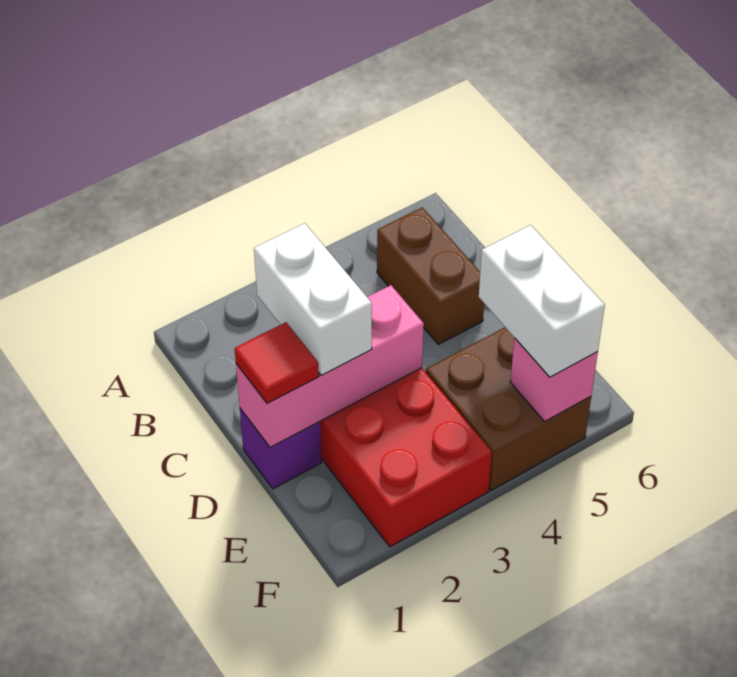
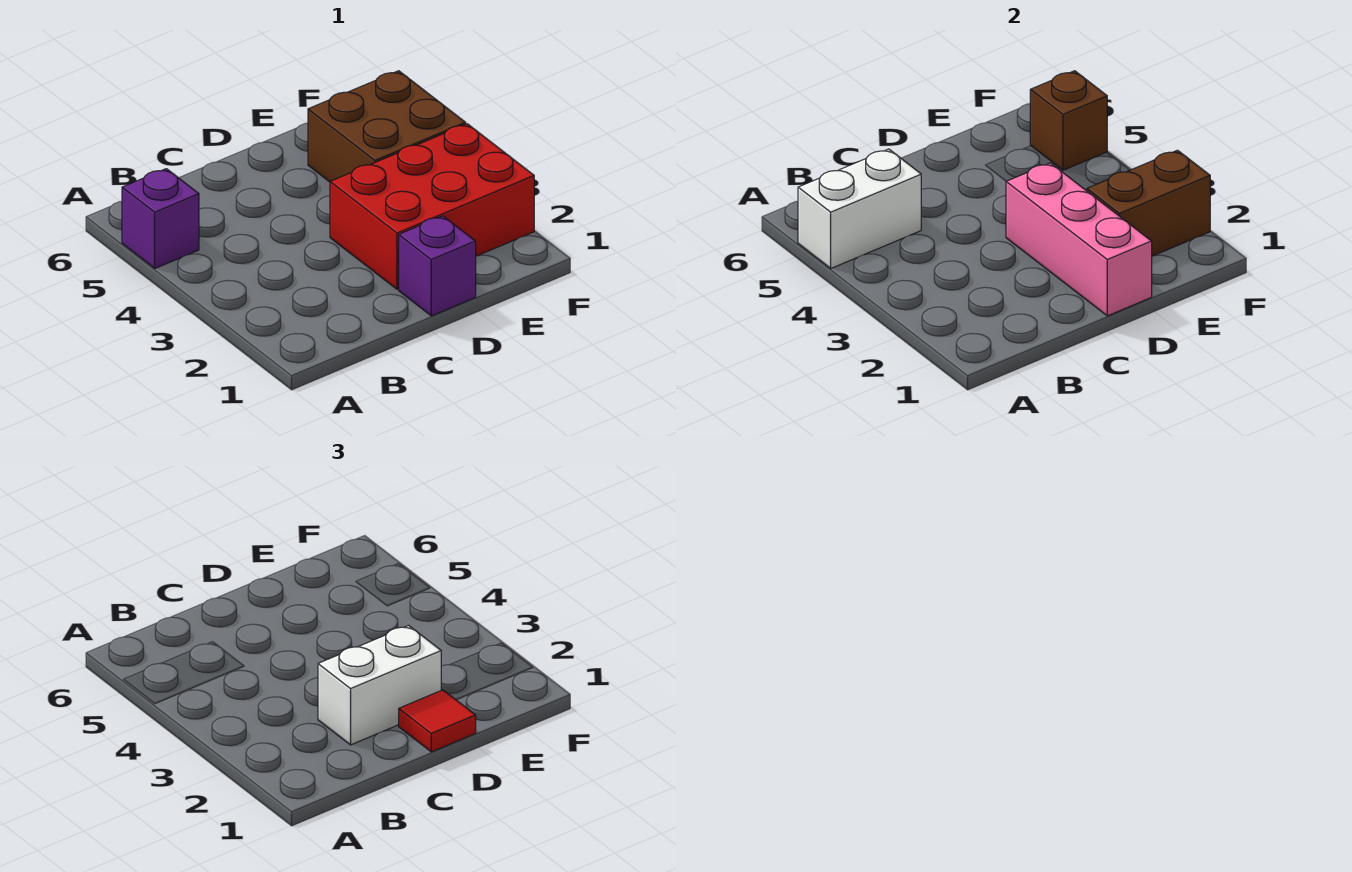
none -> purple brick A5 level 1
brown brick B5:C5 level 1 -> brown brick E2:F2 level 2
white brick E5:F5 level 3 -> white brick A5:B5 level 2
pink brick F5 level 2 -> brown brick F5 level 2

